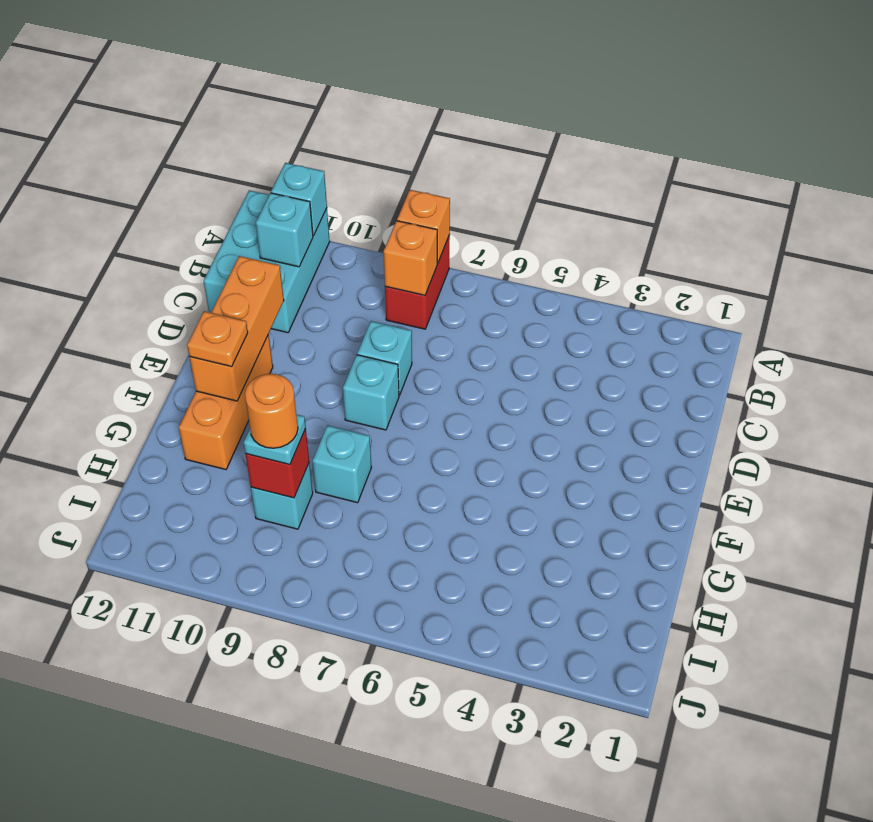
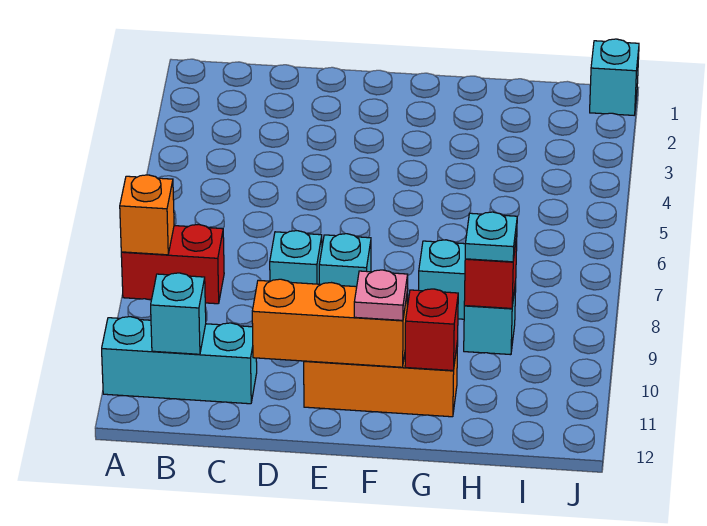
cyan brick A11:C12 level 1 -> cyan brick A11:C11 level 1
cyan brick A11 level 2 -> cyan brick J1 level 1
orange brick B8 level 2 -> none
orange plate F11 level 3 -> pink plate F11 level 3
none -> red brick G11 level 2
orange round brick H9 level 4 -> none

